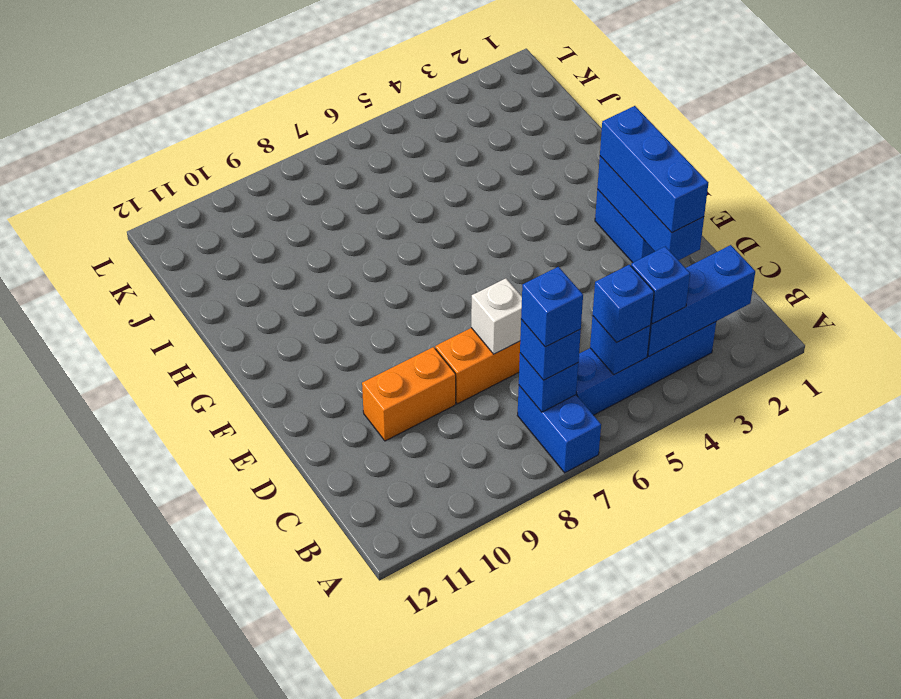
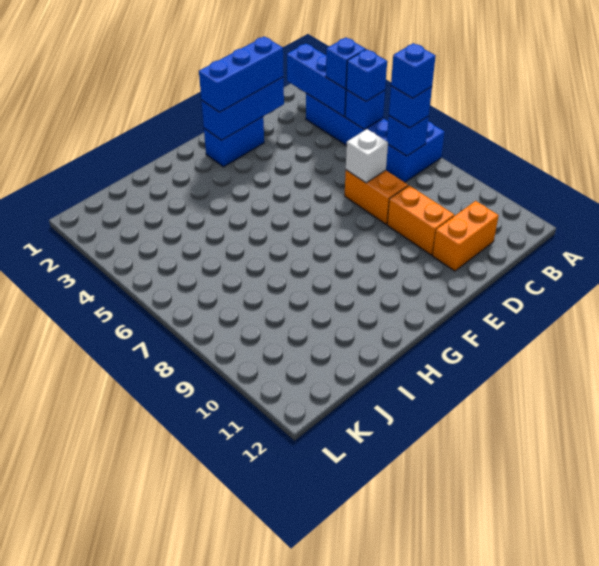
none -> orange brick C11:D11 level 1

